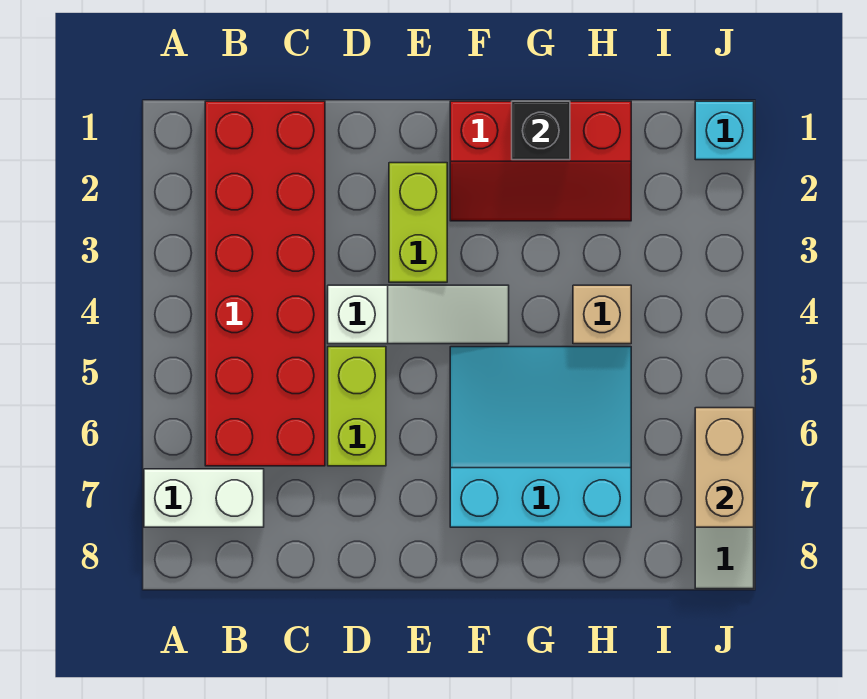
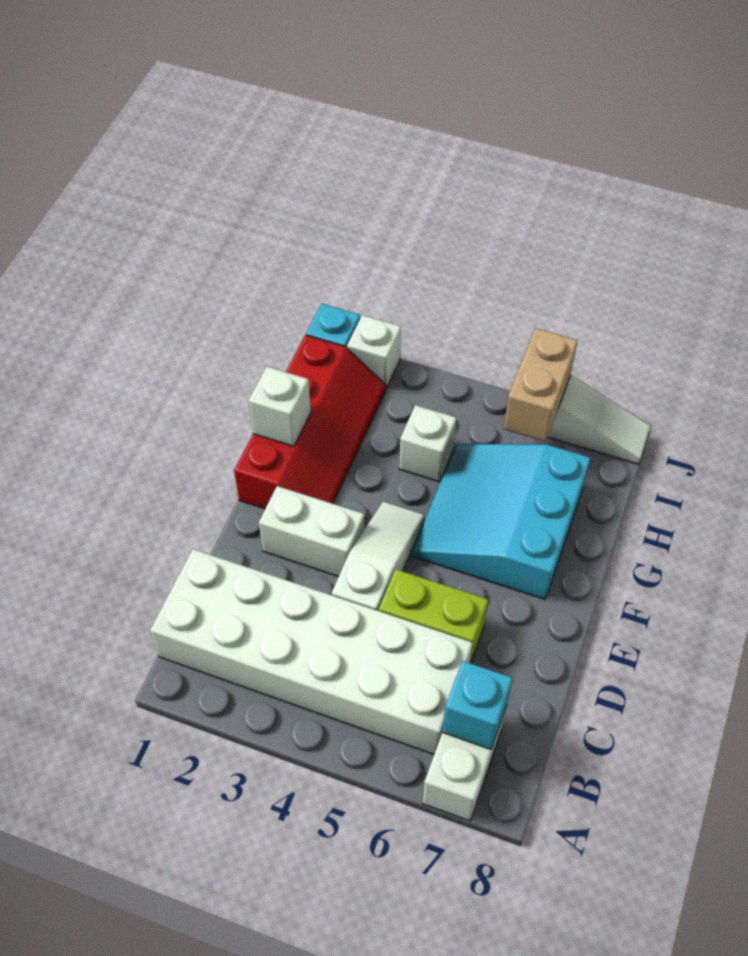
red brick B1:C6 level 1 -> white brick B1:C6 level 1
none -> cyan brick B7 level 2
lime brick E2:E3 level 1 -> white brick E2:E3 level 1
red slope F1:H2 level 1 top 1 -> red slope F1:I2 level 1 top 1
black brick G1 level 2 -> white brick G1 level 2
tan brick H4 level 1 -> white brick H4 level 1
none -> white brick J2 level 1
tan brick J6:J7 level 2 -> tan brick I6:J6 level 2

